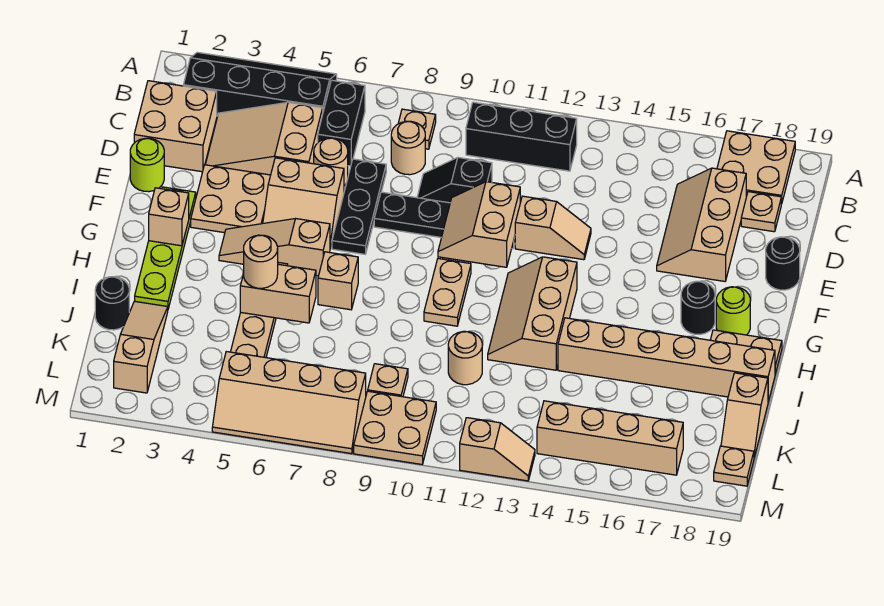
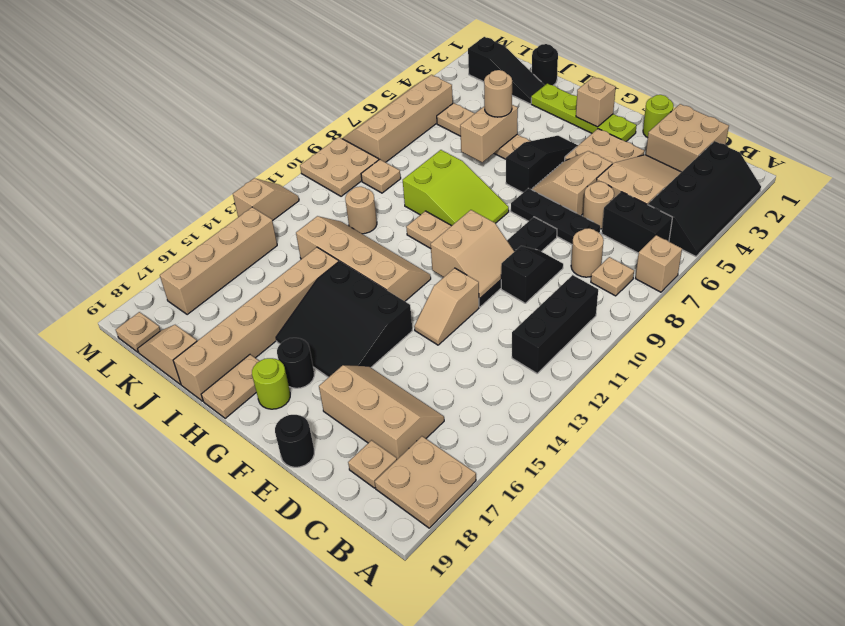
tan slope E10:F11 level 2 top 11 -> tan slope E10:F11 level 2 top F
none -> black slope F14:H16 level 1 top 14
tan slope G4:G6 level 1 top 6 -> black slope G4:G6 level 1 top 6
none -> lime slope G8:I9 level 1 top I
tan slope G12:I13 level 1 top 13 -> tan slope G12:J13 level 1 top 13
tan brick H7 level 1 -> tan brick A7 level 1
tan slope J2:L2 level 1 top L -> black slope J2:L2 level 1 top L
tan slope M12:M13 level 1 top 12 -> tan slope M12:M13 level 1 top 13

